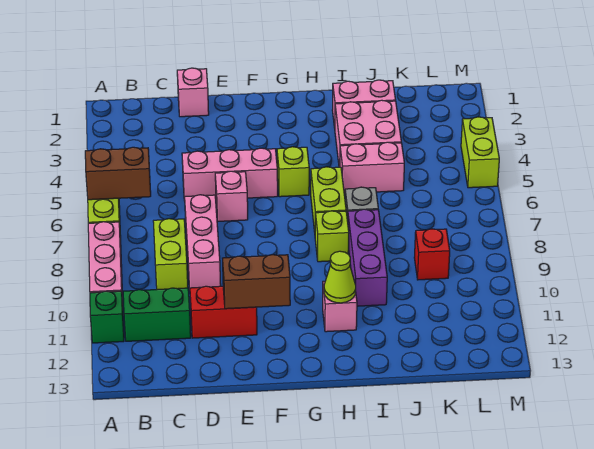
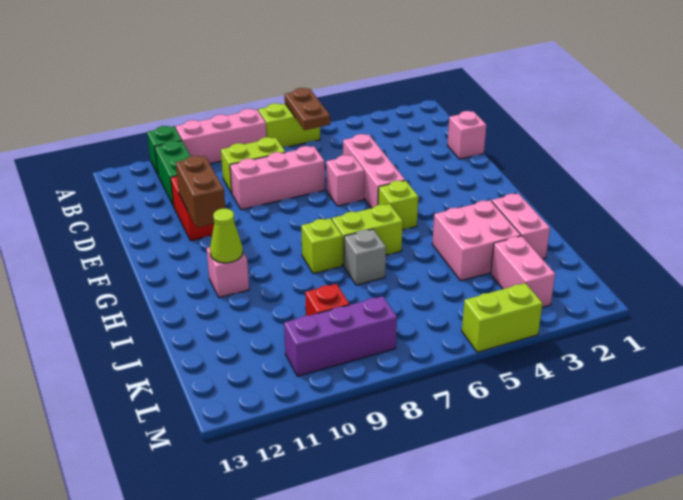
brown brick A6:B6 level 2 -> brown plate A6:B6 level 2
pink brick I5:J5 level 1 -> pink brick K3:L3 level 1
purple brick I8:I10 level 1 -> purple brick L8:L10 level 1

